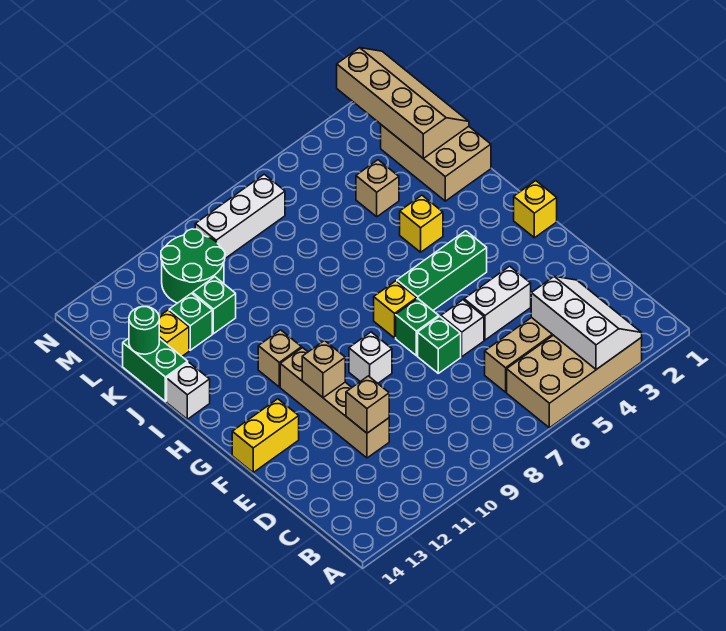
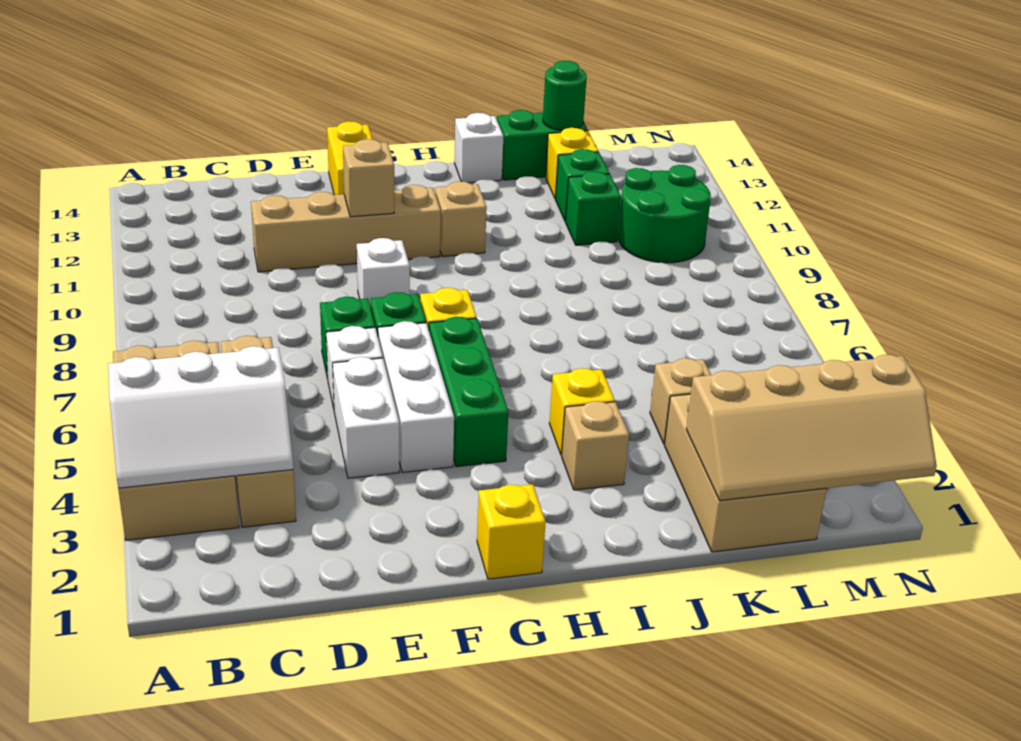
tan brick D11 level 2 -> tan brick I3 level 1
tan brick J1:L2 level 1 -> tan brick K1:L3 level 1
white brick M7:M9 level 1 -> white brick F4:F6 level 1

